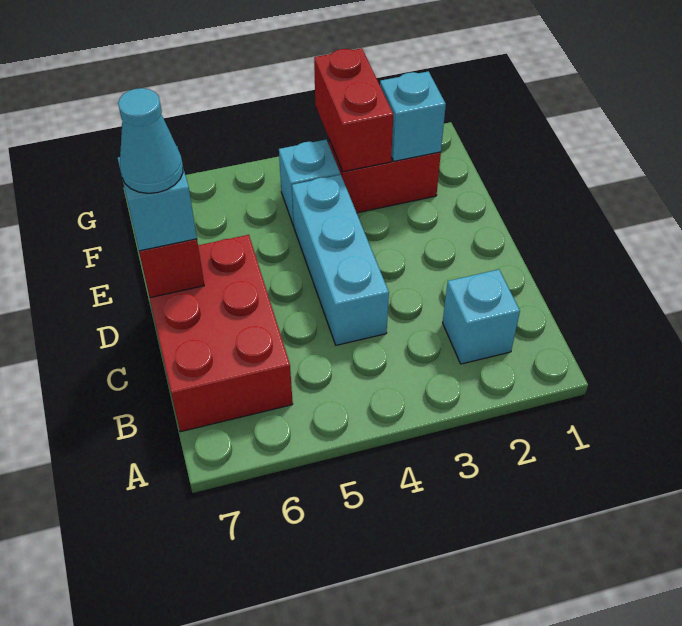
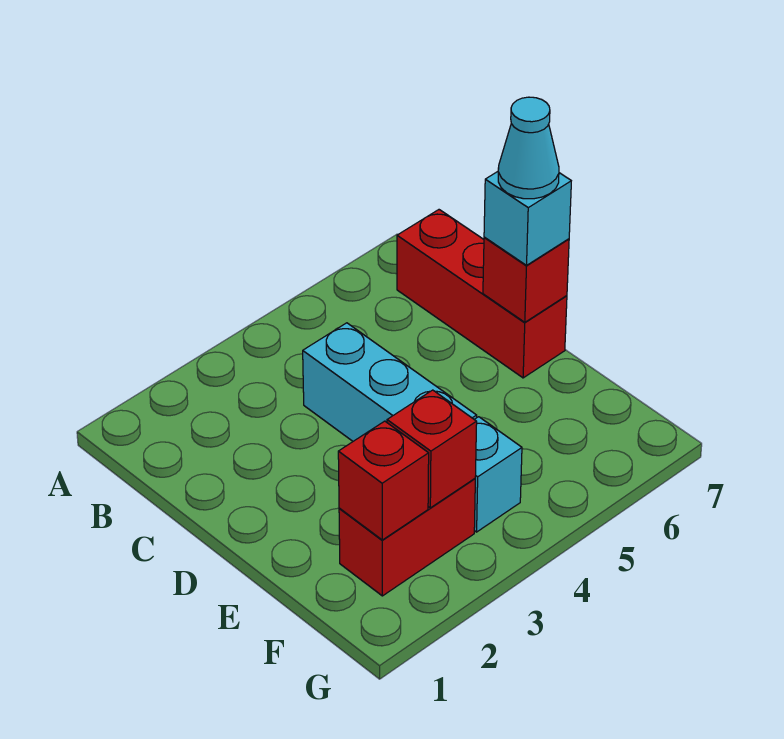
cyan brick B2 level 1 -> none
red brick B6:D7 level 1 -> red brick B7:D7 level 1
cyan brick F2 level 2 -> red brick F2 level 2
red brick F3:G3 level 2 -> red brick F3 level 2

